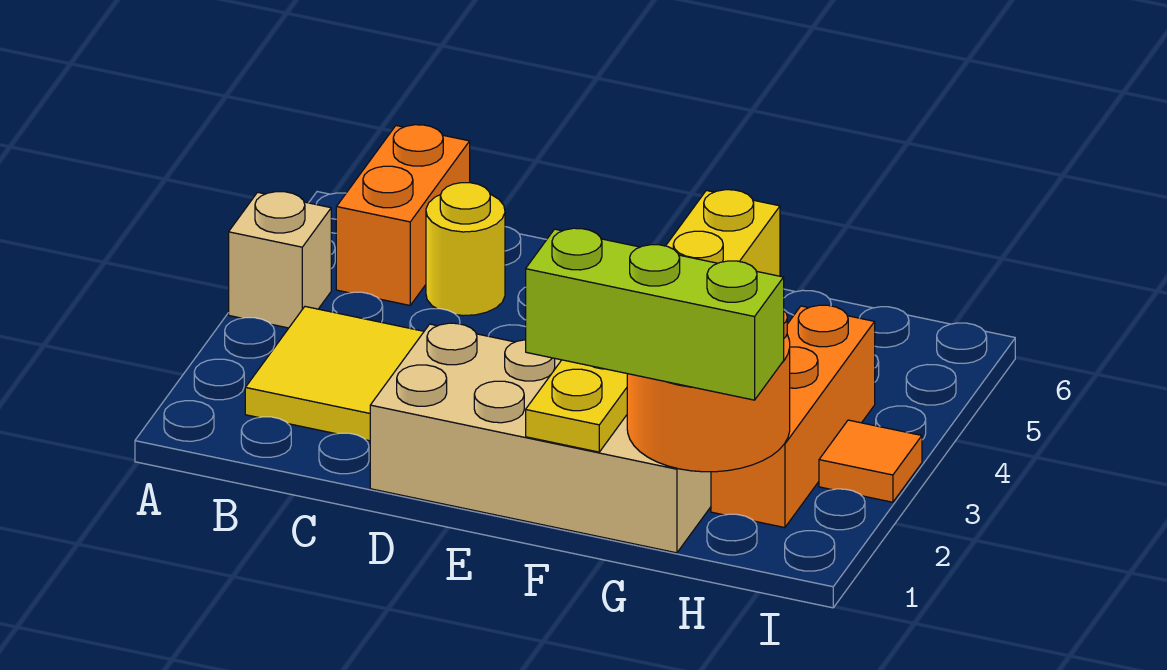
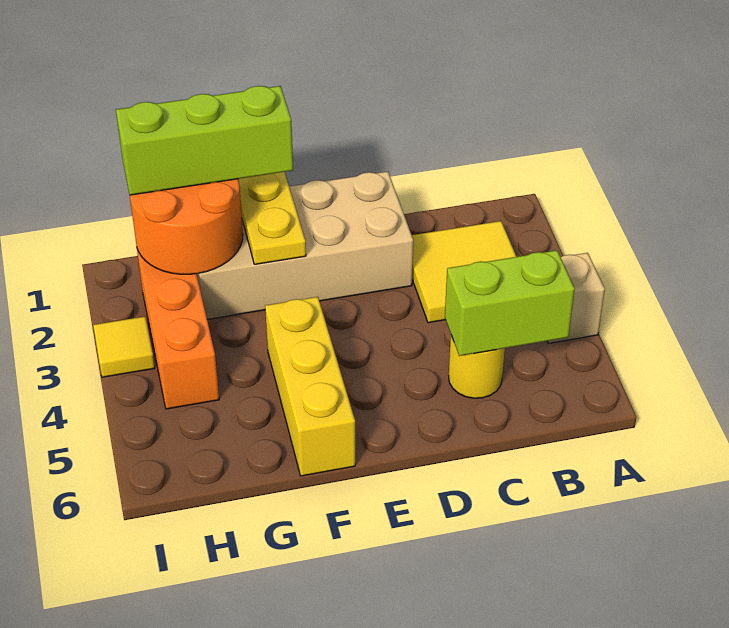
orange brick B5:B6 level 1 -> none
none -> lime brick B5:C5 level 2
orange tile I3 level 1 -> yellow tile I3 level 1

